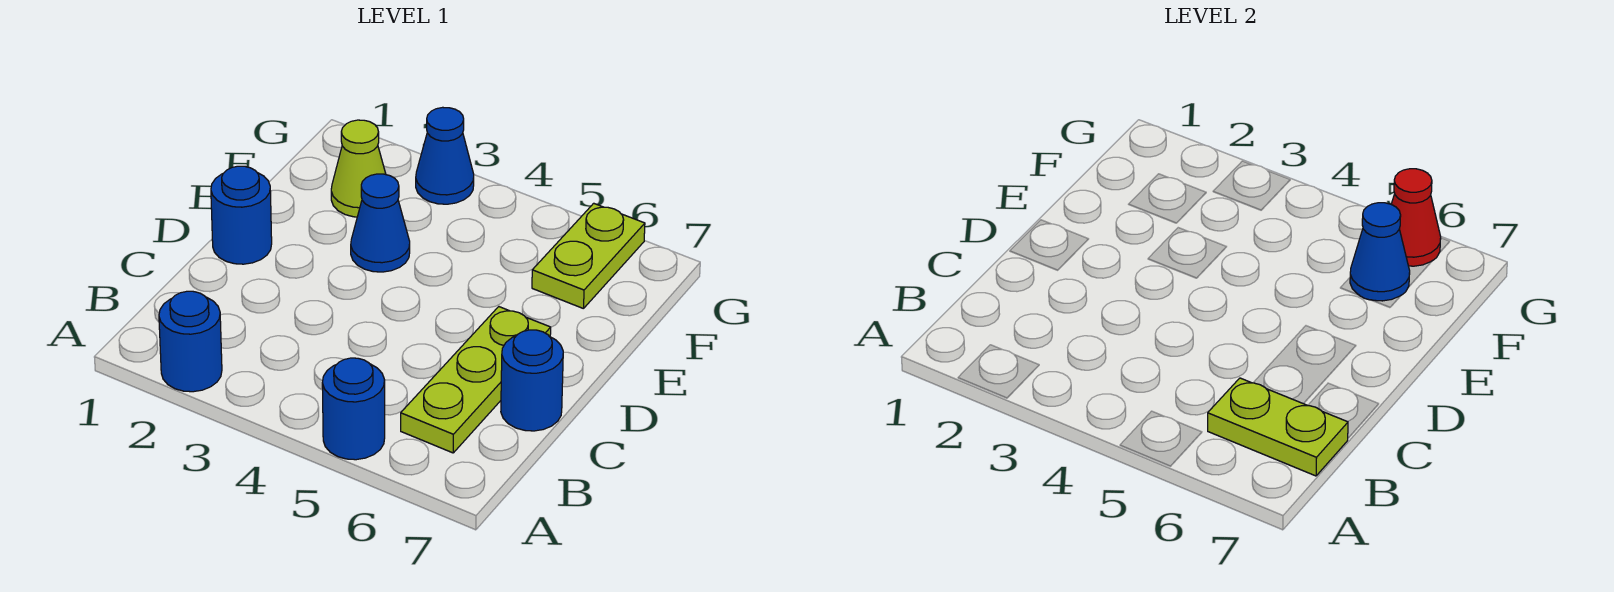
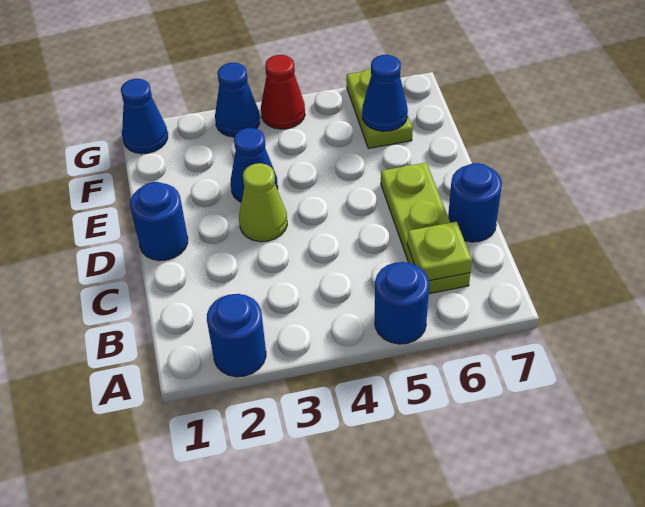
lime plate B6:B7 level 2 -> lime plate B6 level 2
lime cone F2 level 1 -> lime cone D3 level 1
none -> blue cone G1 level 1
red cone G6 level 2 -> red cone G4 level 1

